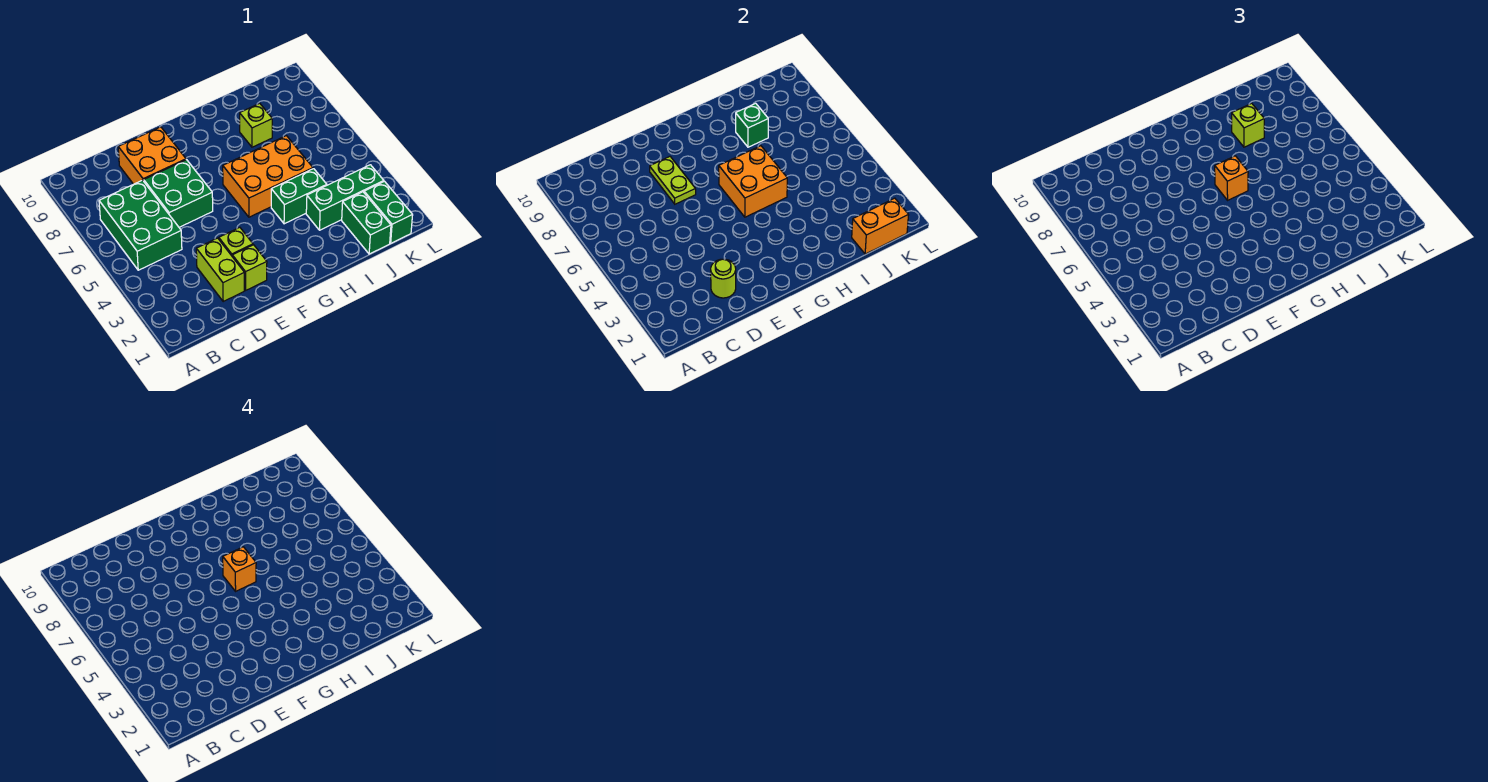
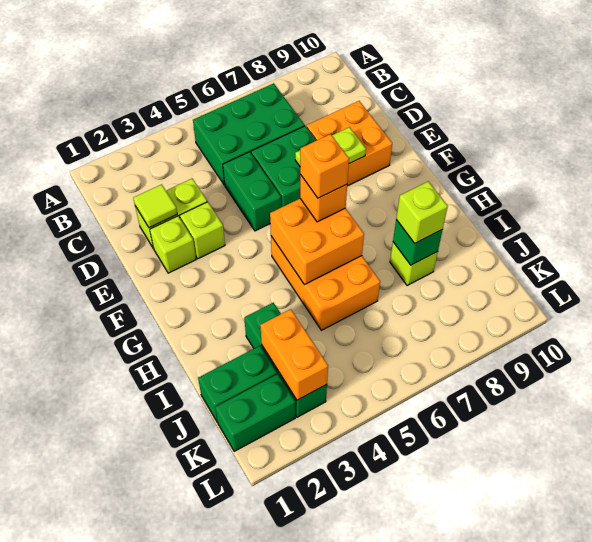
lime round brick D2 level 2 -> lime tile D2 level 2
green brick H4:I4 level 1 -> green brick D5:E5 level 1
orange brick J1:K1 level 2 -> orange brick J3:K3 level 2

